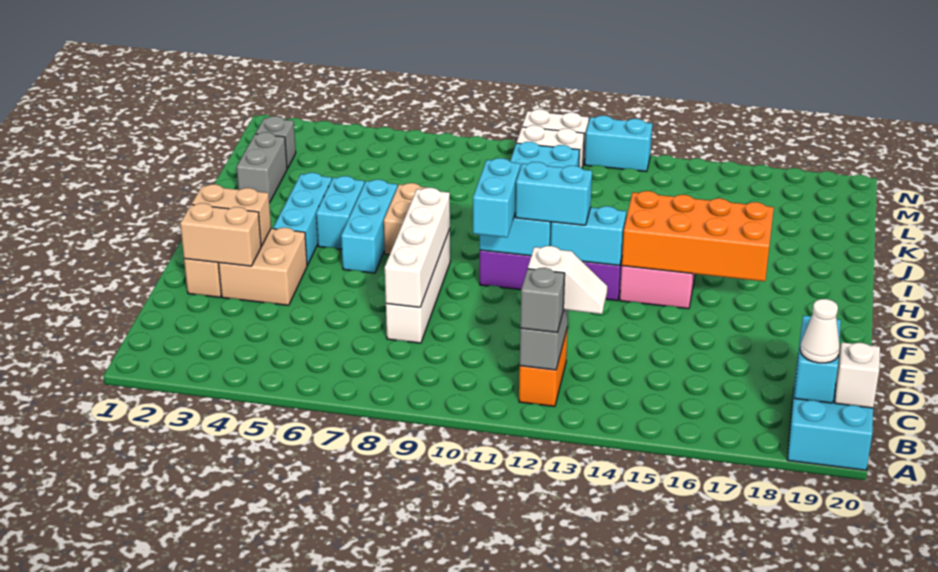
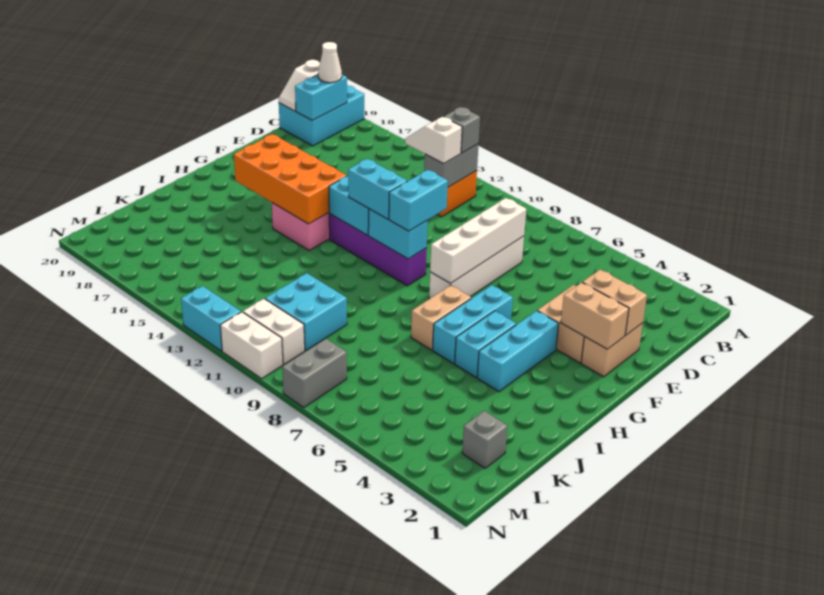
grey brick J2:K2 level 1 -> grey brick M8:N8 level 1

